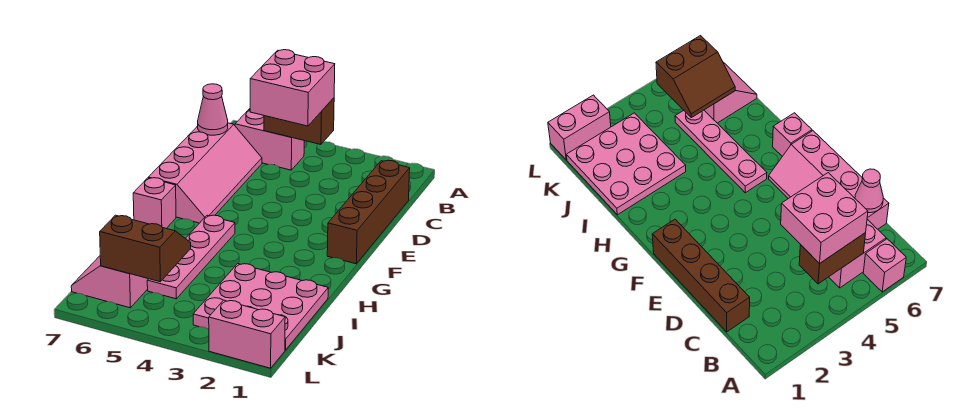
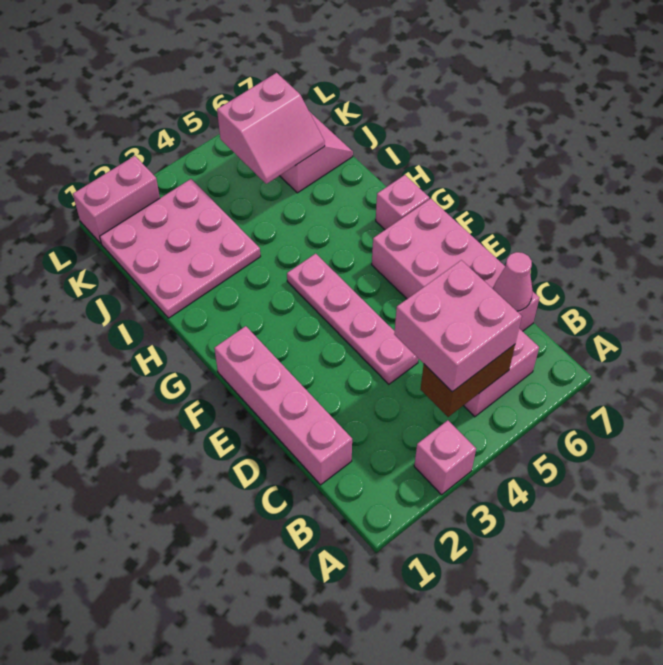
pink brick A6 level 1 -> pink brick A3 level 1
brown brick C1:F1 level 1 -> pink brick C1:F1 level 1
pink slope C6:F7 level 1 top 7 -> pink brick C6:F7 level 1
pink plate G5:J5 level 1 -> pink plate D4:G4 level 1
brown slope J5:K6 level 2 top K -> pink slope J5:K6 level 2 top K

